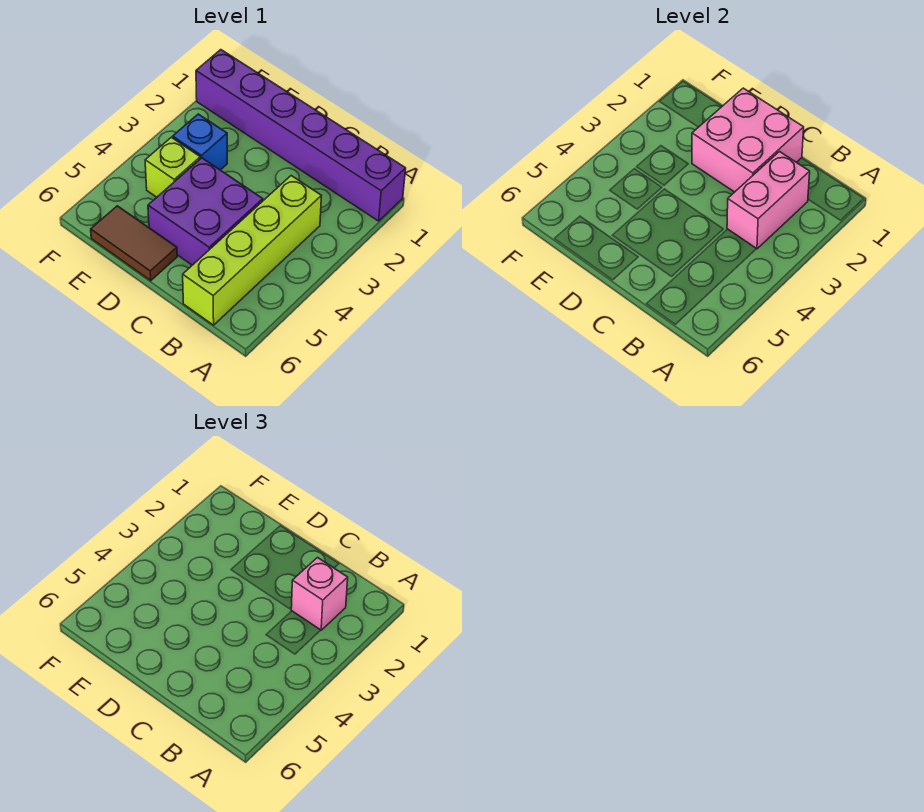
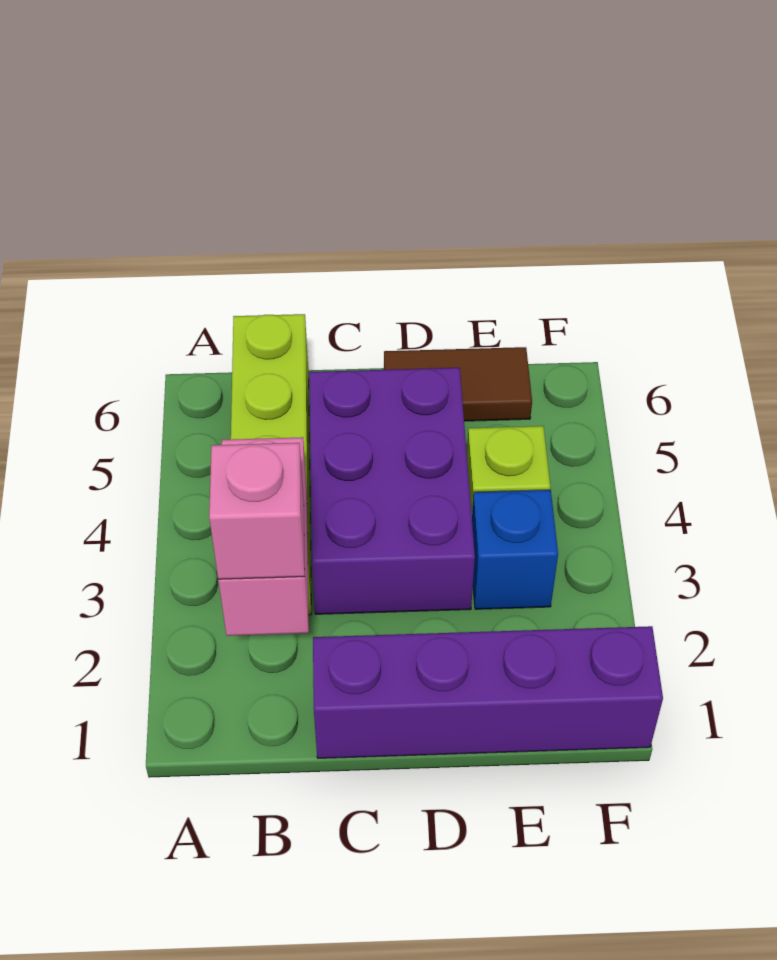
purple brick A1:F1 level 1 -> purple brick C1:F1 level 1
pink brick C1:D2 level 2 -> none
purple brick C4:D5 level 1 -> purple brick C3:D5 level 1

